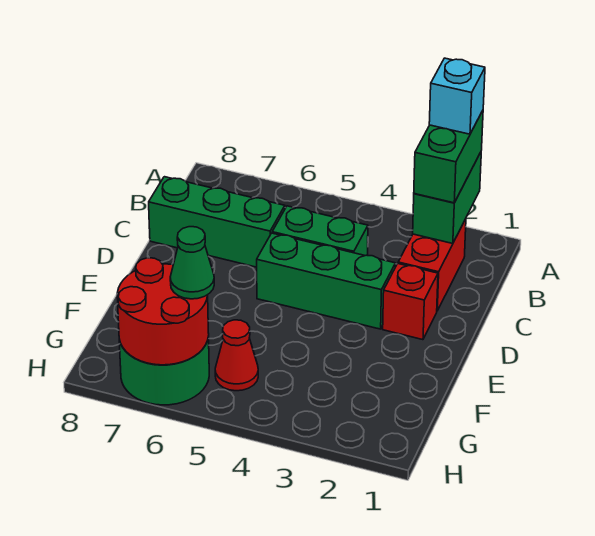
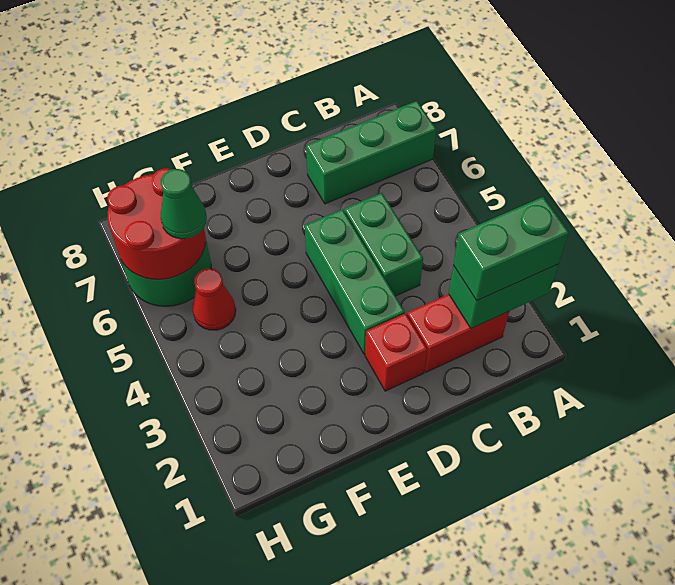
cyan brick A2 level 4 -> none
green brick C6:C8 level 1 -> green brick A7:C7 level 1

